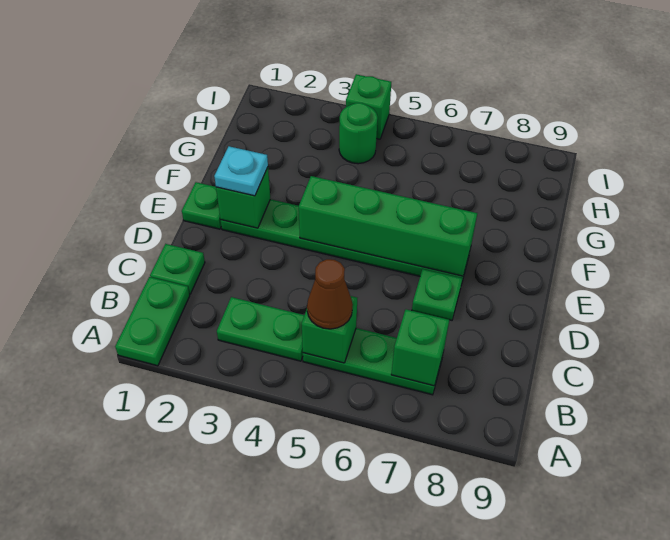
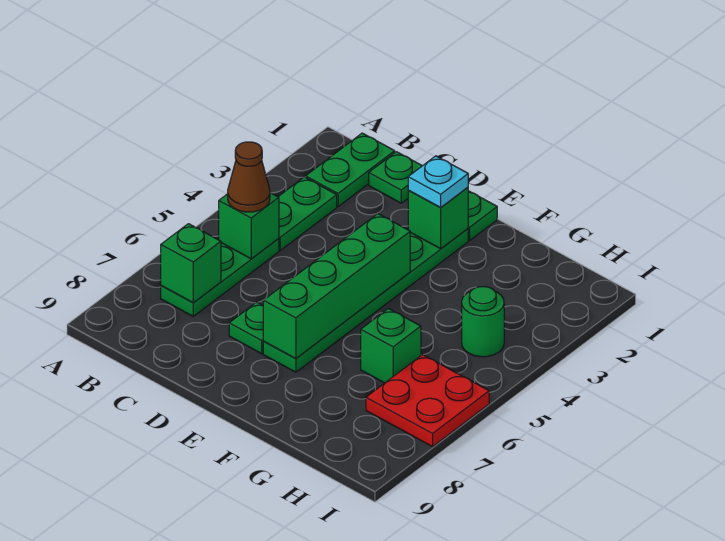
green plate A1:B1 level 1 -> green plate B1:B2 level 1
none -> red plate H6:I7 level 1
green brick I4 level 1 -> green brick G6 level 1

